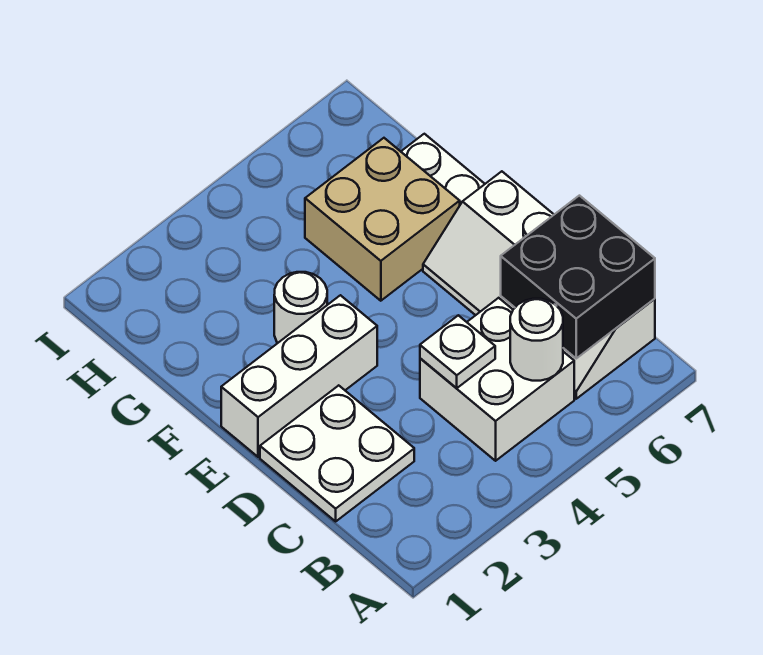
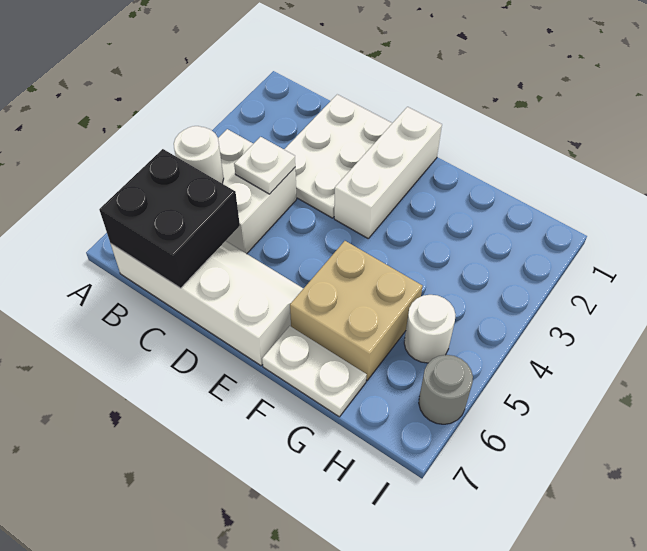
white plate C1:D2 level 1 -> white plate C1:D3 level 1
white round brick F3 level 1 -> white round brick H5 level 1
none -> grey round brick I6 level 1

